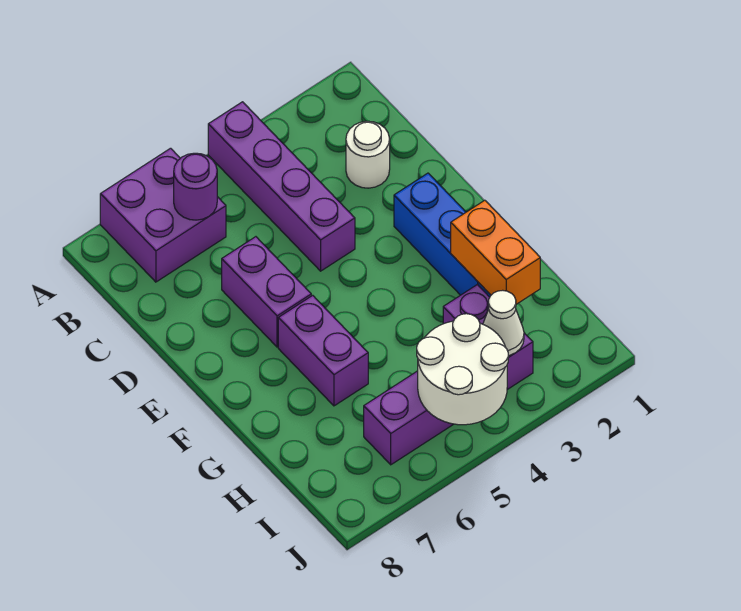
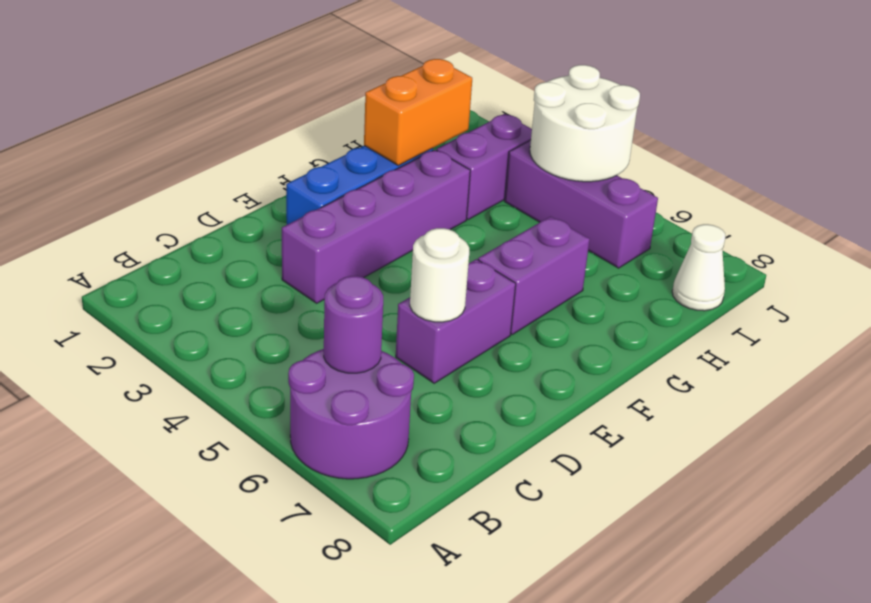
purple brick A4:D4 level 1 -> purple brick D3:G3 level 1
purple brick A6:B7 level 1 -> purple round brick A6:B7 level 1
white round brick C2 level 1 -> white round brick D6 level 2
white cone I3 level 2 -> white cone I8 level 1

